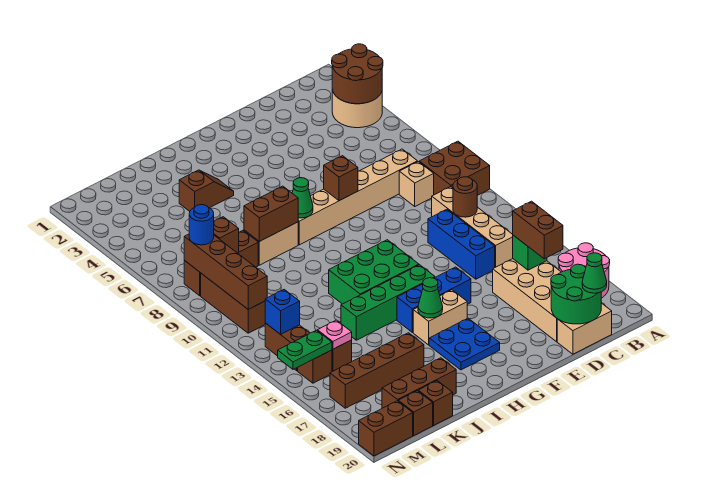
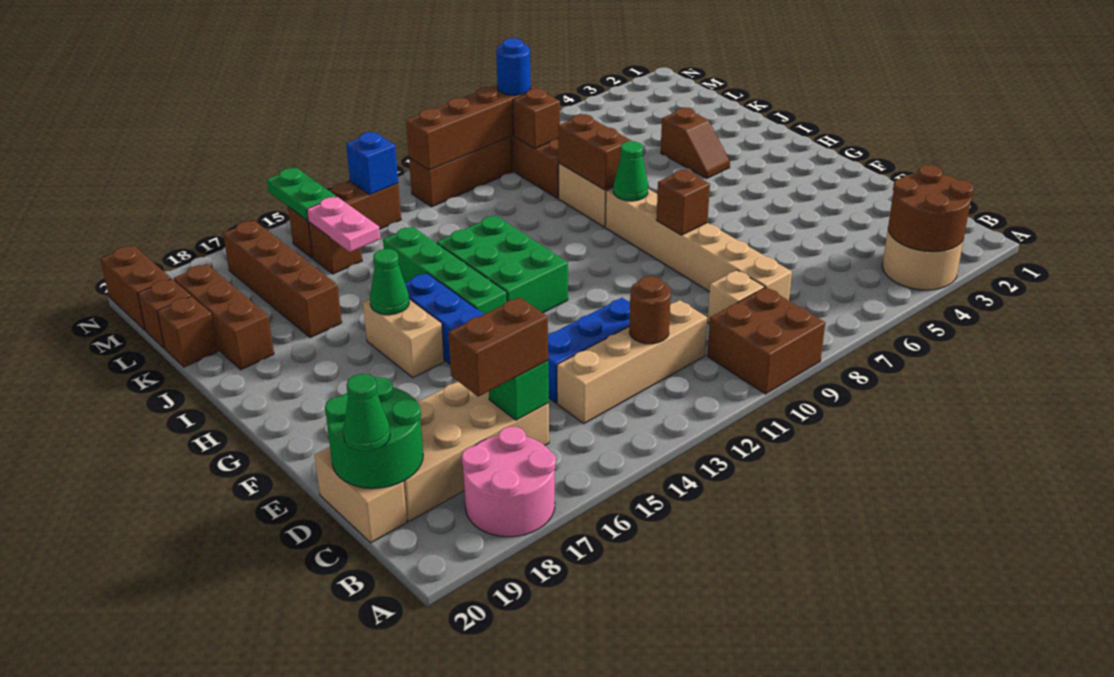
blue plate G17:H18 level 1 -> none
pink plate L15 level 2 -> pink plate K15:L15 level 2

